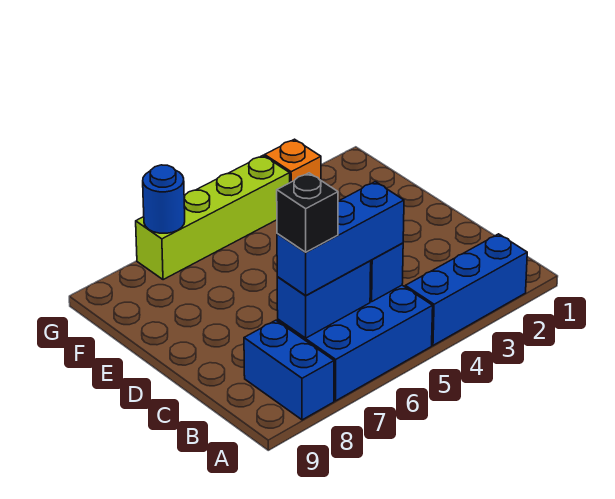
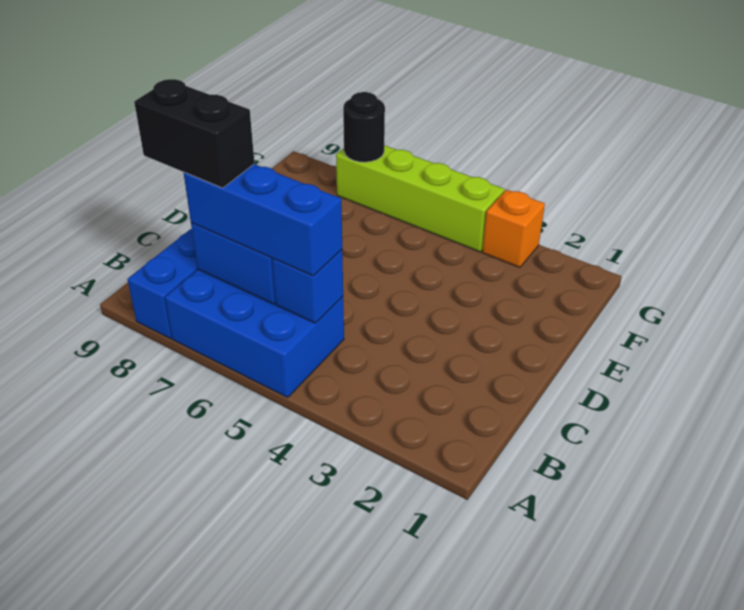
blue brick A2:A4 level 1 -> none
black brick B7 level 4 -> black brick B7:B8 level 4
blue round brick G7 level 2 -> black round brick G7 level 2

